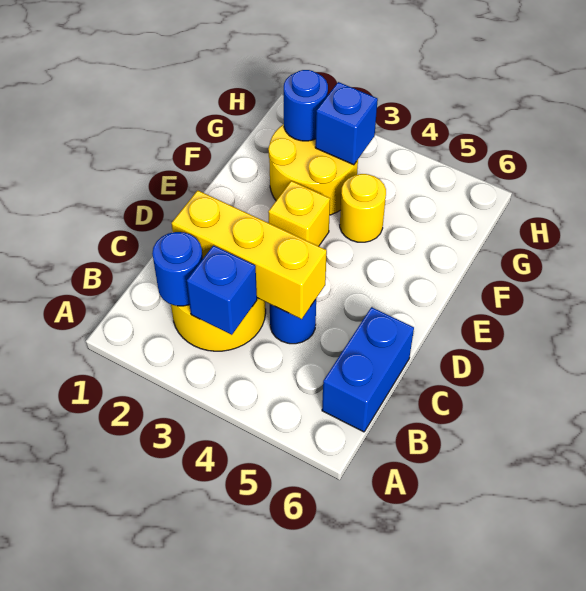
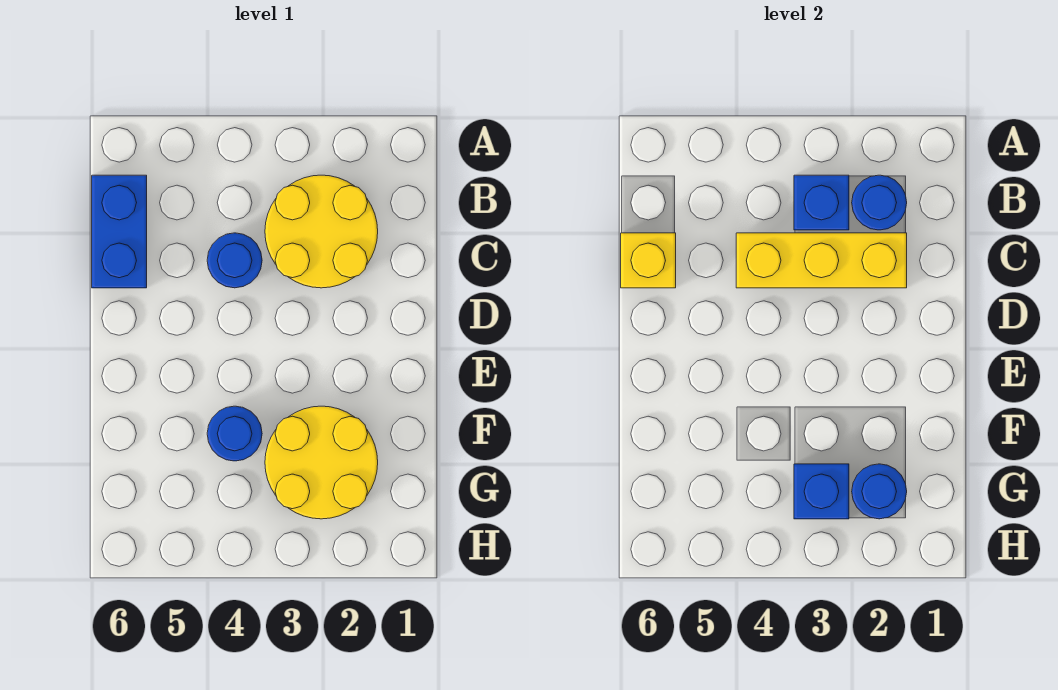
yellow brick E3 level 1 -> yellow brick C6 level 2
yellow round brick F4 level 1 -> blue round brick F4 level 1

